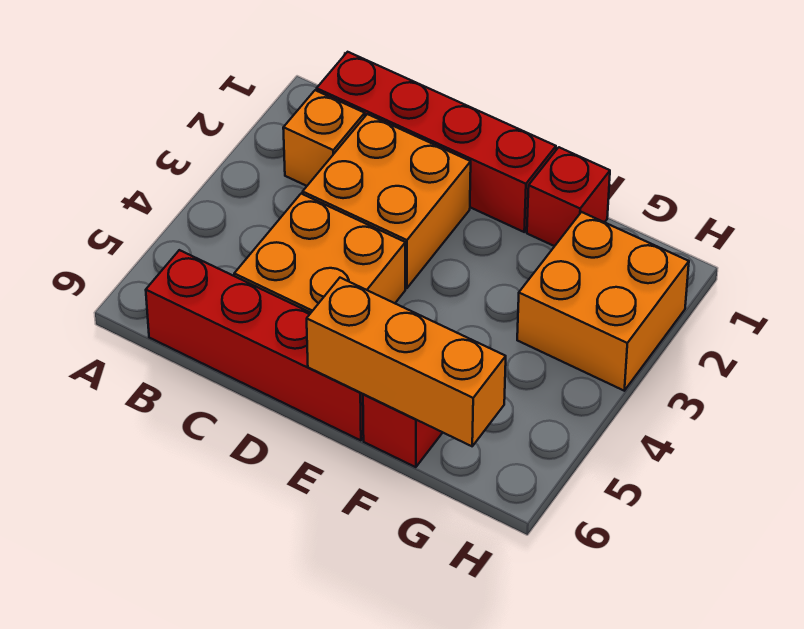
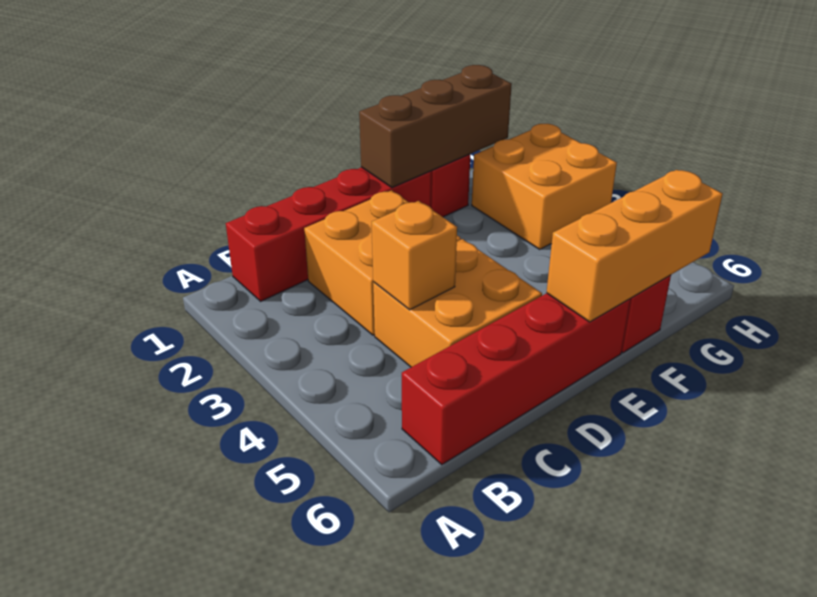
orange brick B2 level 1 -> orange brick C4 level 2
none -> brown brick E1:G1 level 2

